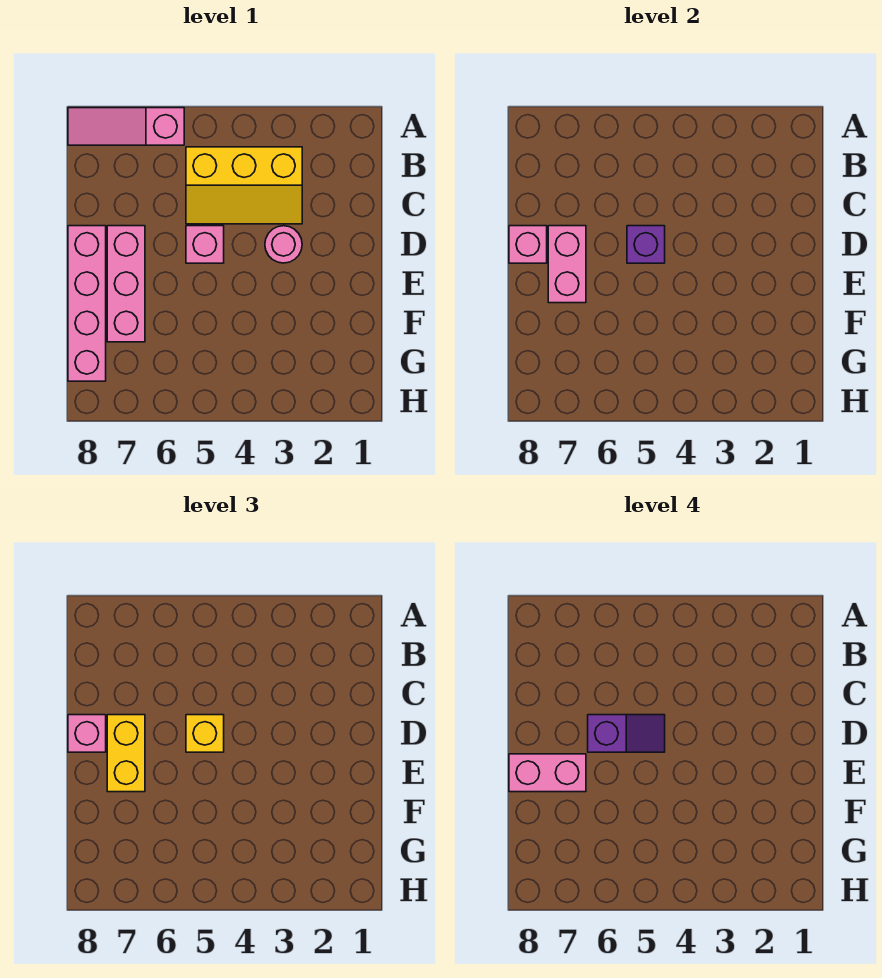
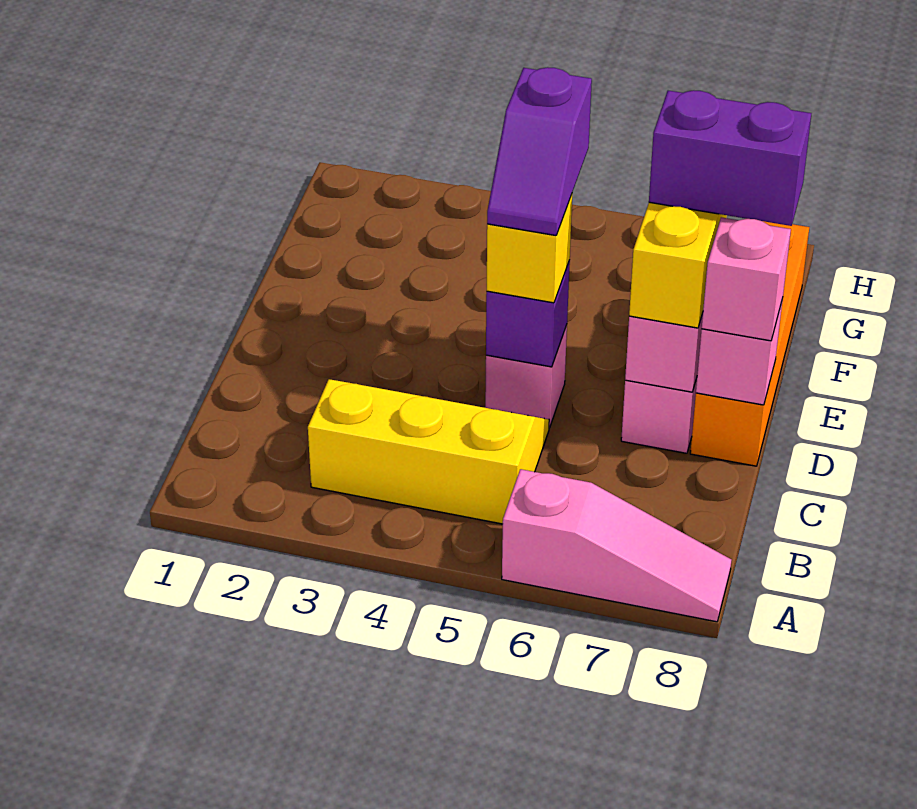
pink round brick D3 level 1 -> none
purple slope D5:D6 level 4 top 6 -> purple slope D5:E5 level 4 top E
pink brick D8:G8 level 1 -> orange brick D8:G8 level 1
pink brick E7:E8 level 4 -> purple brick E7:E8 level 4

